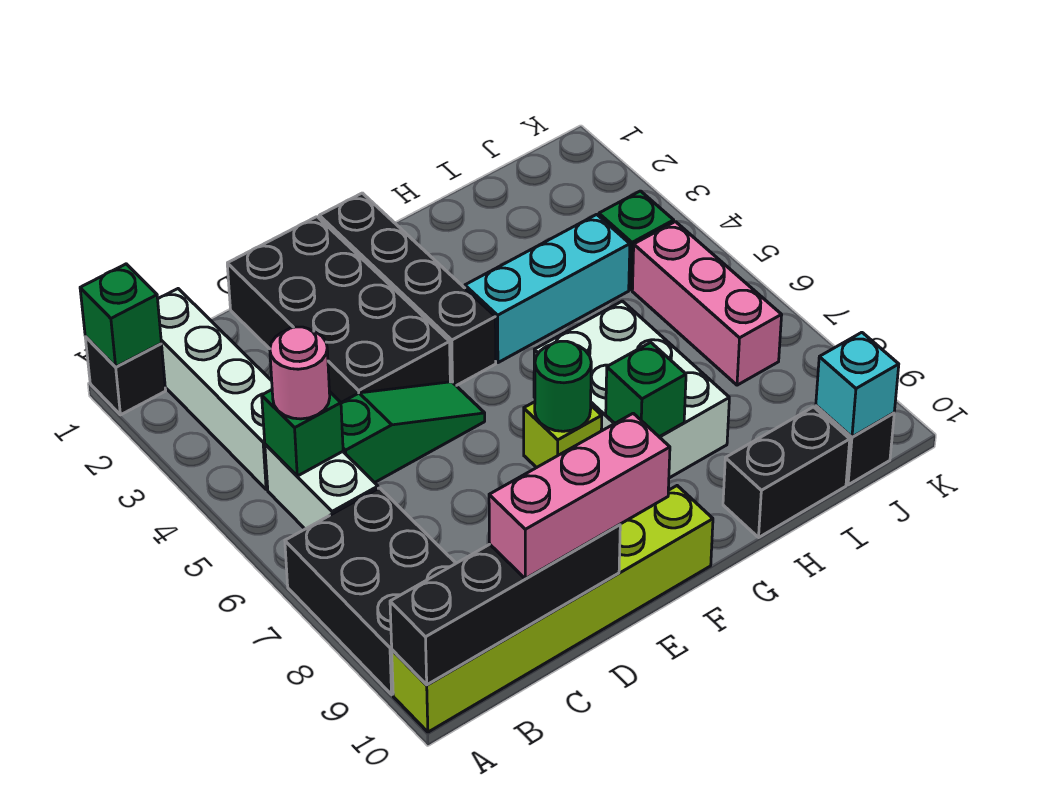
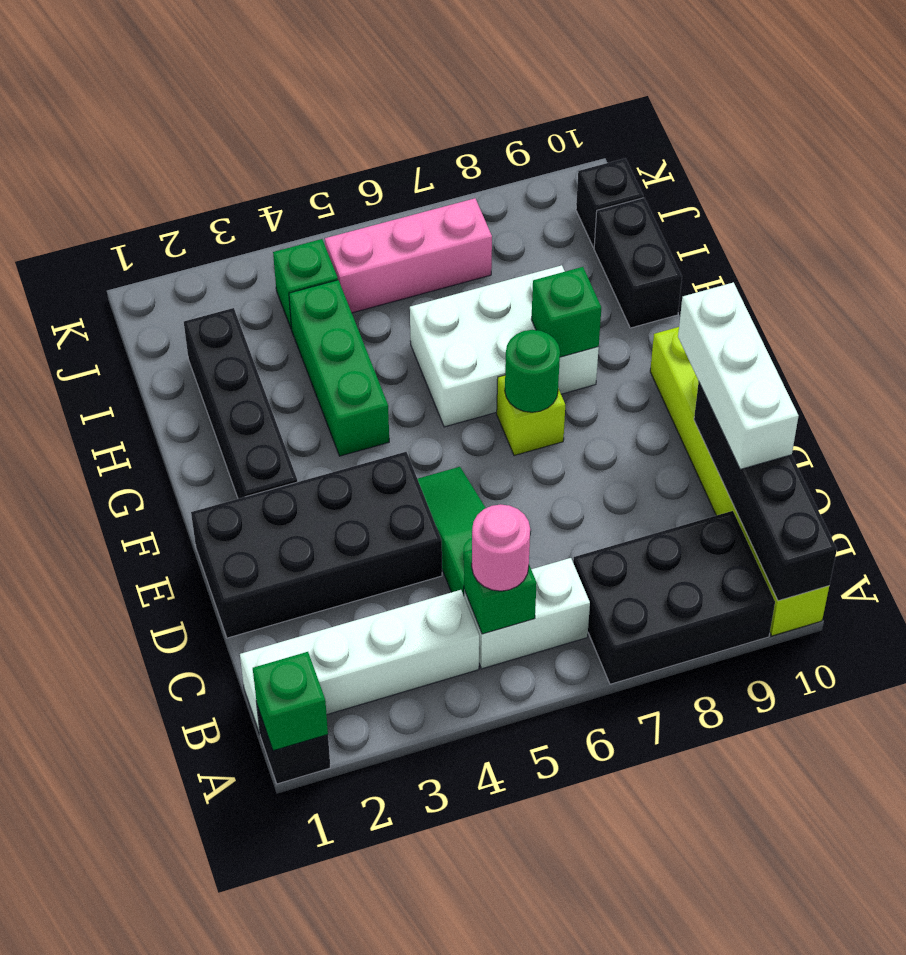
pink brick C10:E10 level 3 -> white brick C10:E10 level 3
black brick F1:F4 level 1 -> black brick F2:I2 level 1
cyan brick G4:I4 level 1 -> green brick G4:I4 level 1
cyan brick J10 level 2 -> none

